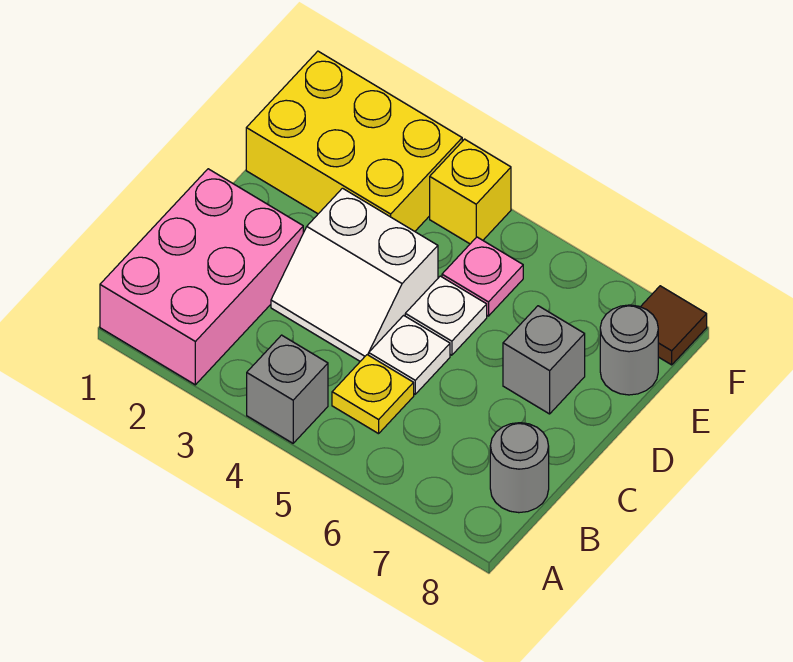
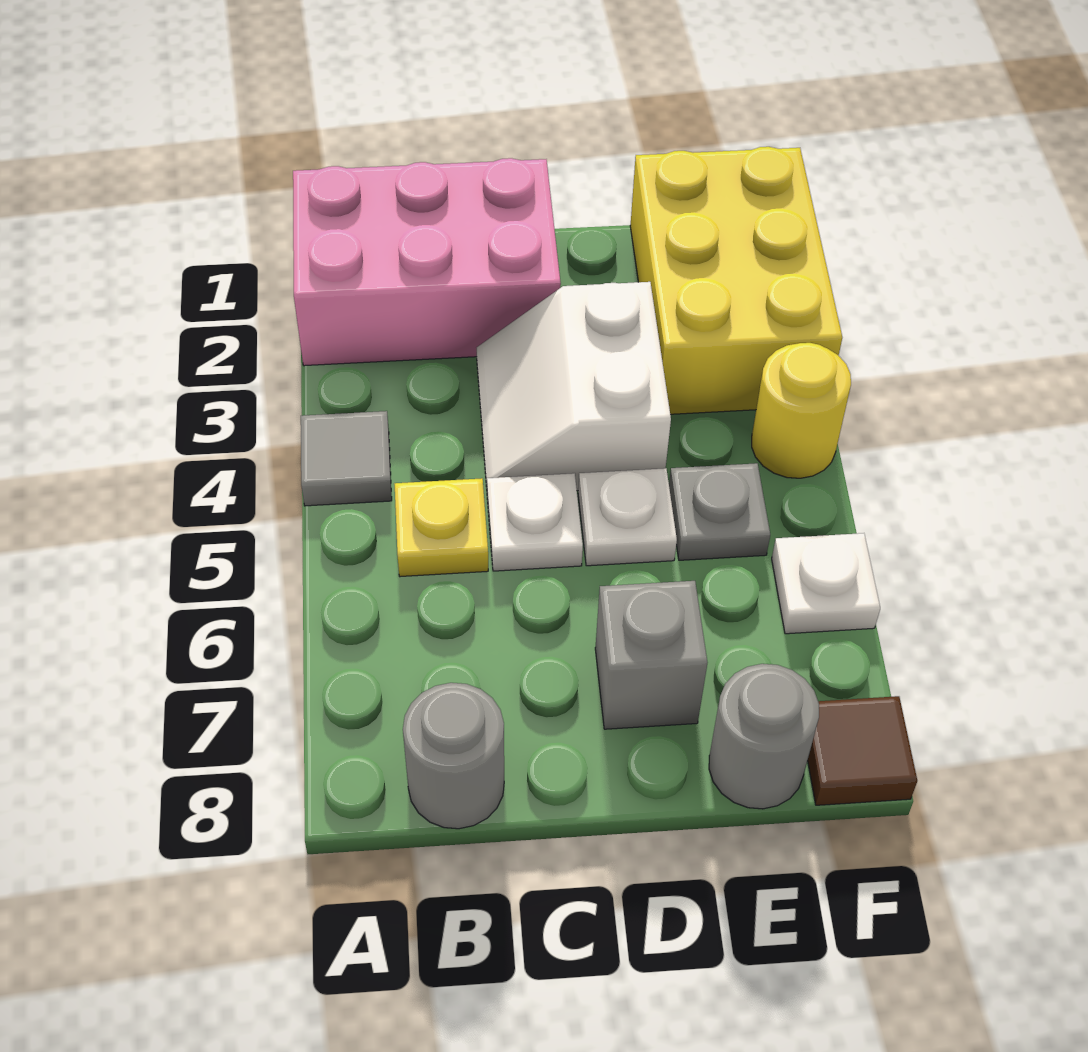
grey brick A4 level 1 -> grey tile A4 level 1
pink plate E5 level 1 -> grey plate E5 level 1
yellow brick F4 level 1 -> yellow round brick F4 level 1
none -> white plate F6 level 1

